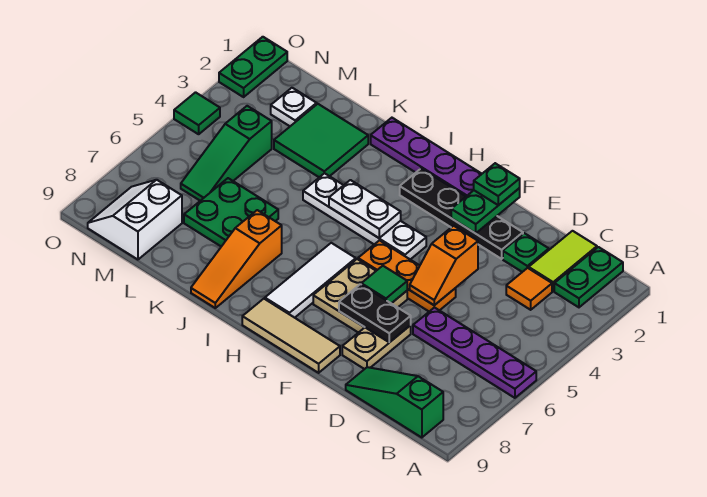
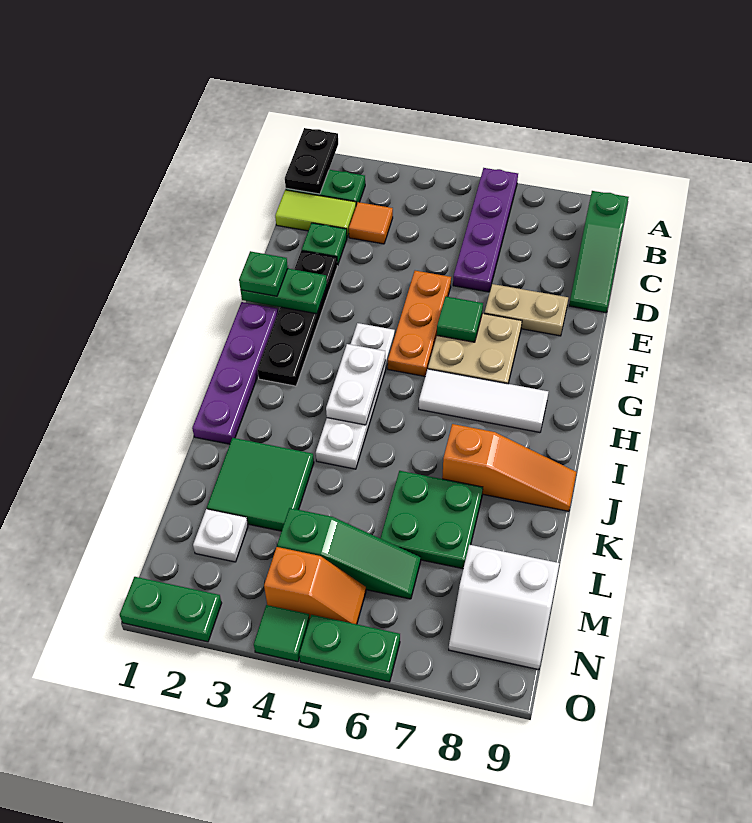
orange slope E4:E5 level 2 top 4 -> orange slope N4:N5 level 1 top 4
black plate E7:F7 level 2 -> black plate A1:B1 level 2
tan tile F9:H9 level 1 -> none
none -> green plate O5:O6 level 1

